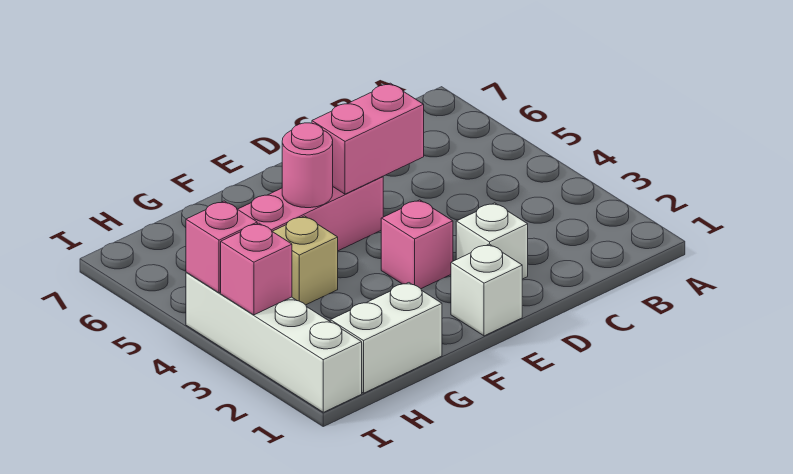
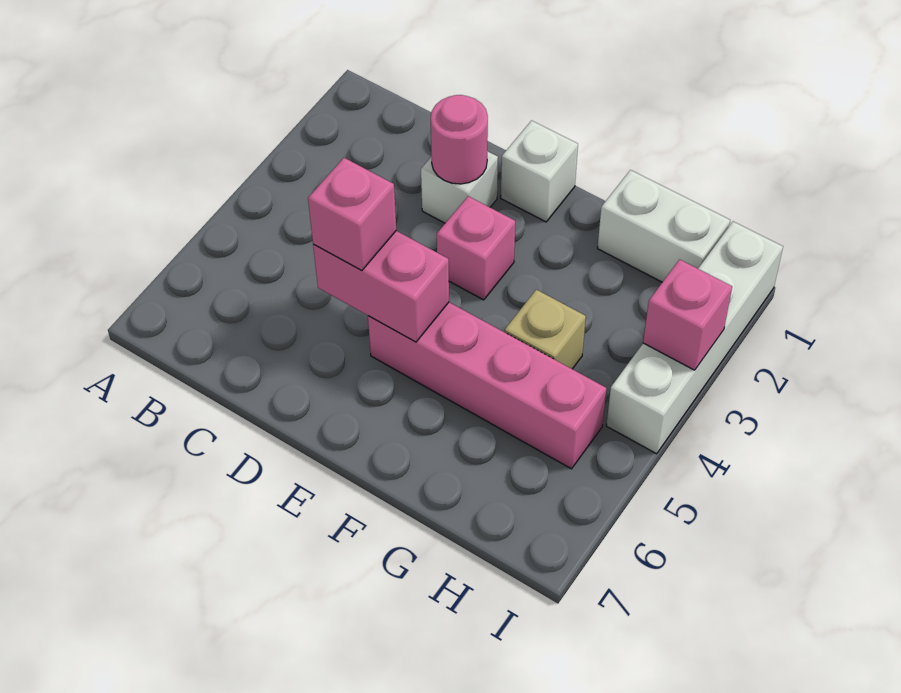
pink round brick F5 level 2 -> pink round brick D2 level 2
pink brick I4 level 2 -> pink brick D5 level 3

